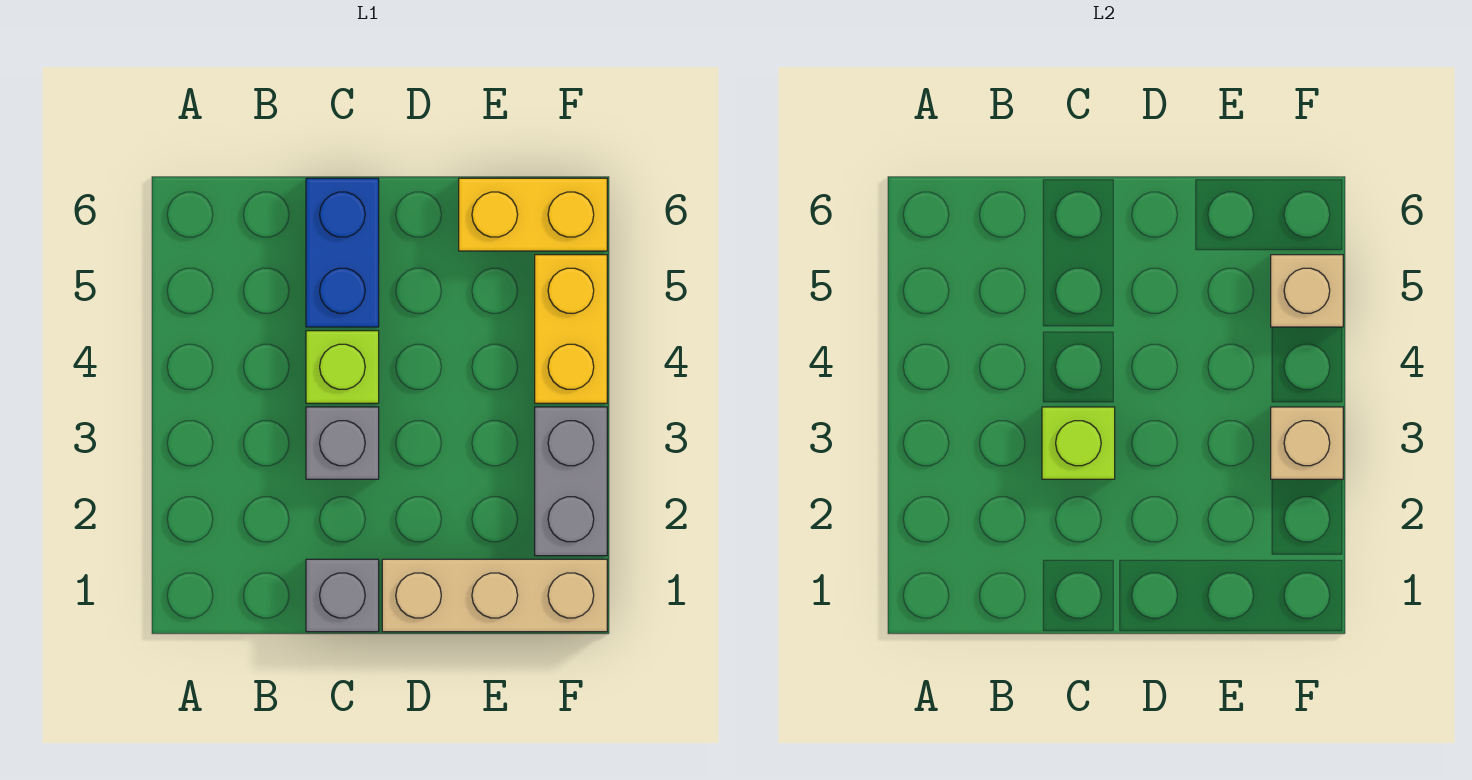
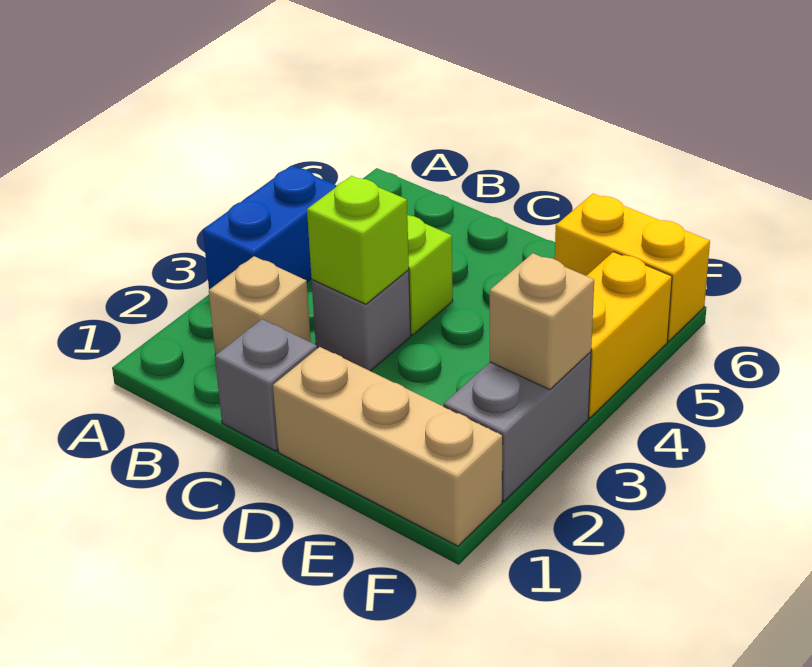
blue brick C5:C6 level 1 -> blue brick A3:A4 level 1
tan brick F5 level 2 -> tan brick B2 level 1

